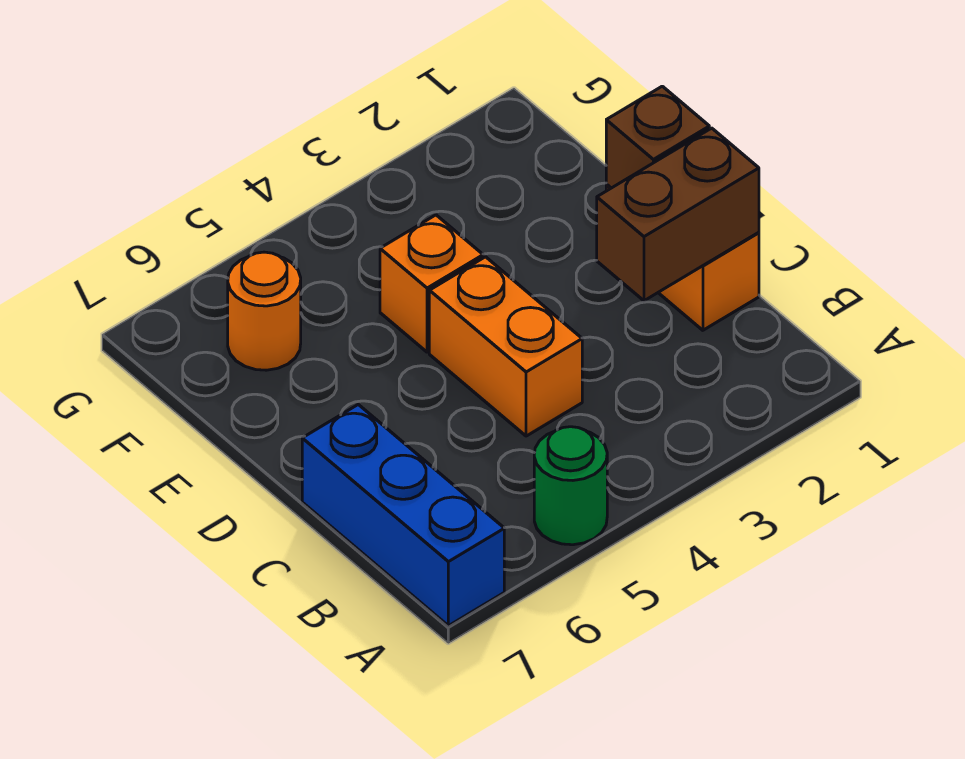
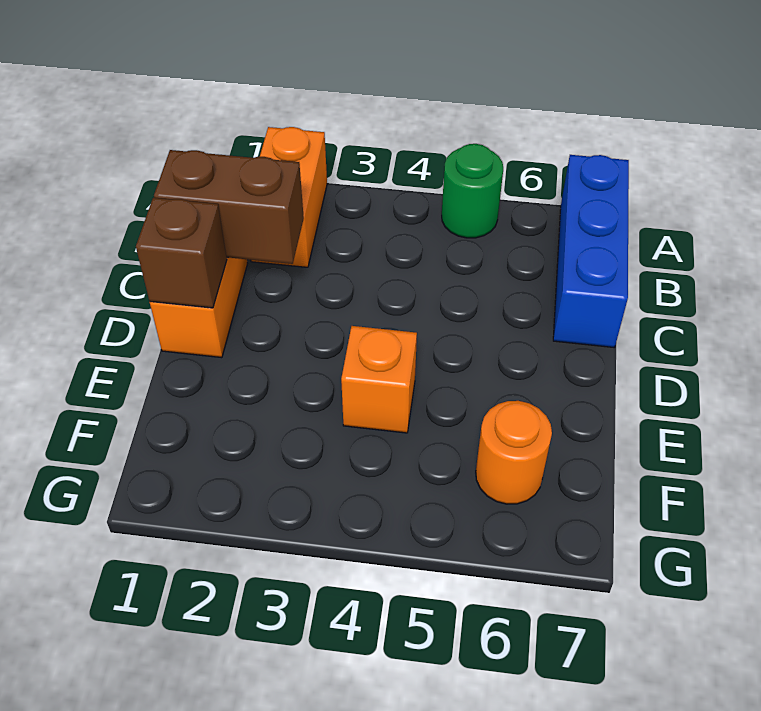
orange brick C4:D4 level 1 -> orange brick A2:B2 level 1

